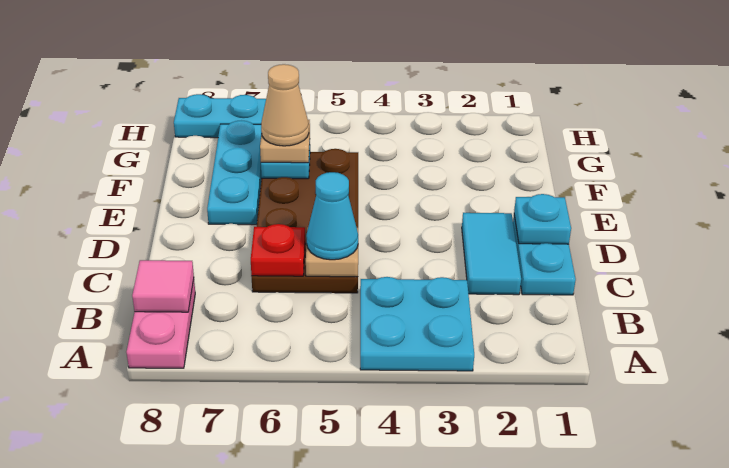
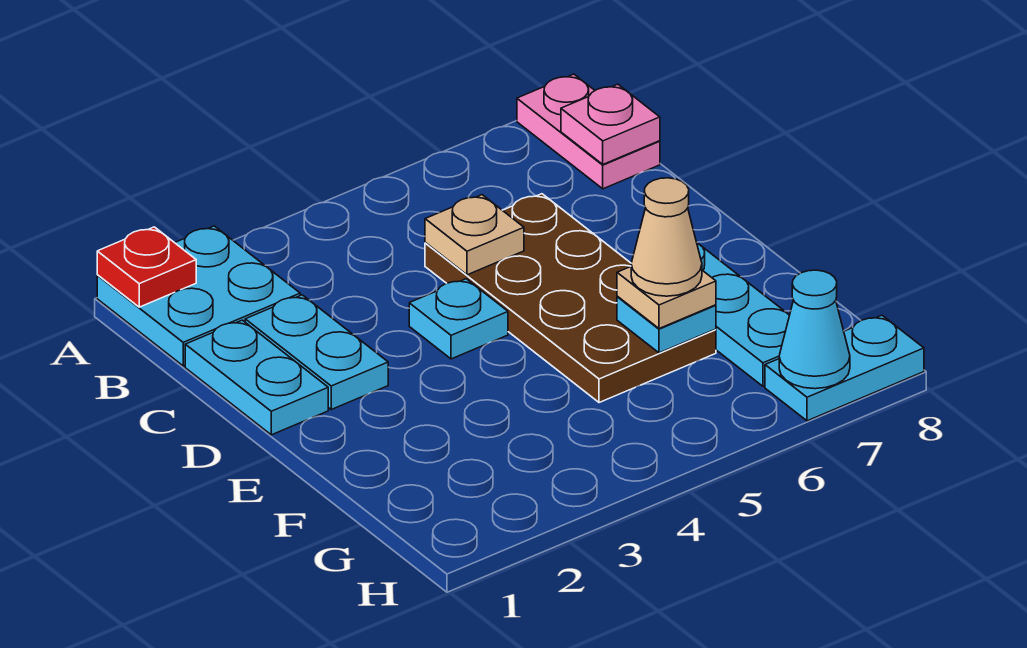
cyan plate A3:B4 level 1 -> cyan plate A1:B2 level 1
pink tile B8 level 2 -> pink plate B8 level 2
cyan tile C2:D2 level 1 -> cyan plate C2:D2 level 1
cyan cone C5 level 3 -> cyan cone H7 level 2
red plate C6 level 2 -> red plate A1 level 2
cyan plate D1 level 2 -> cyan plate D4 level 1

